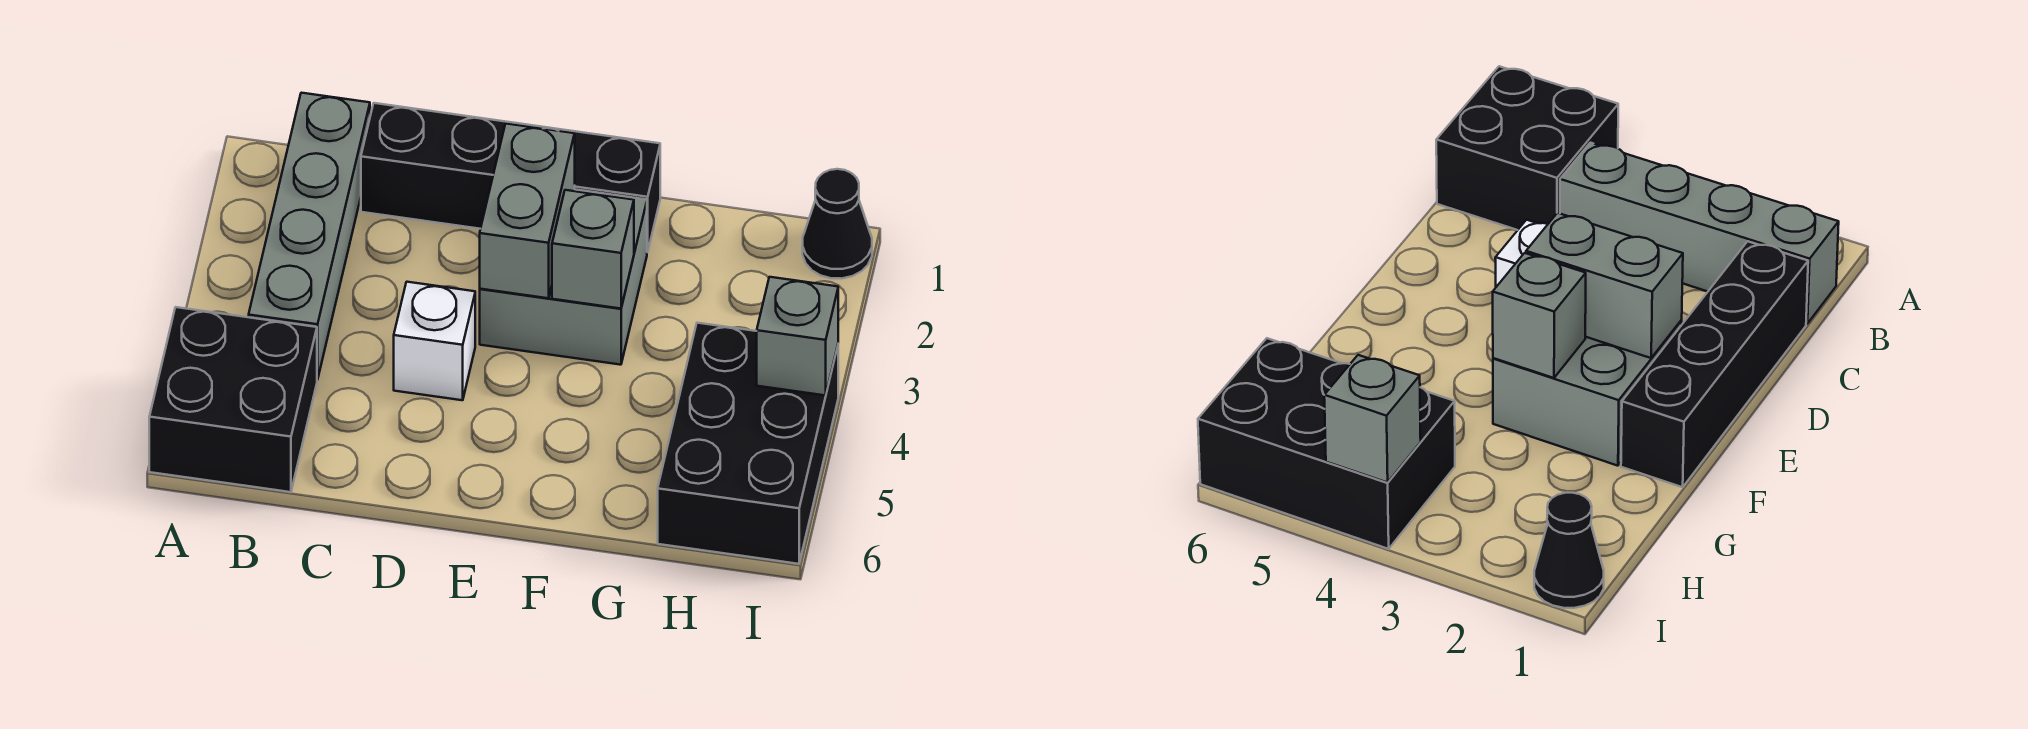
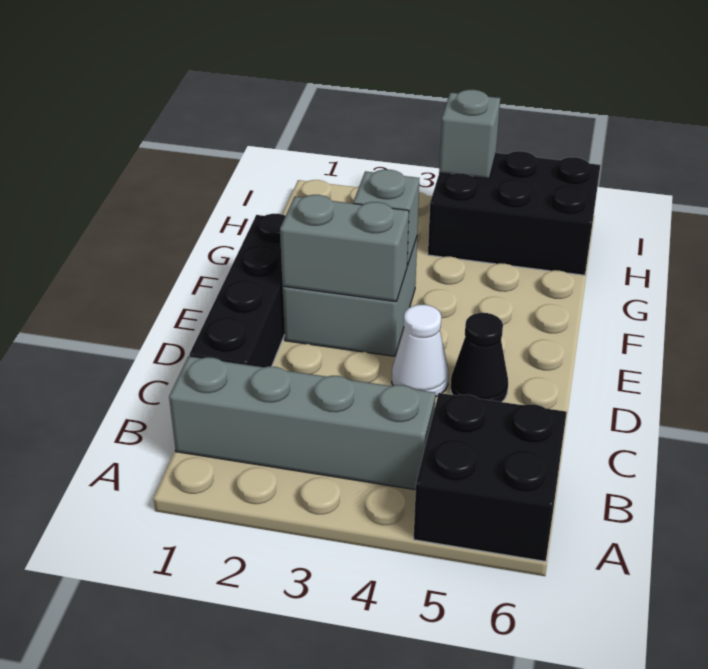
white brick D4 level 1 -> white cone D4 level 1
black cone I1 level 1 -> black cone D5 level 1

